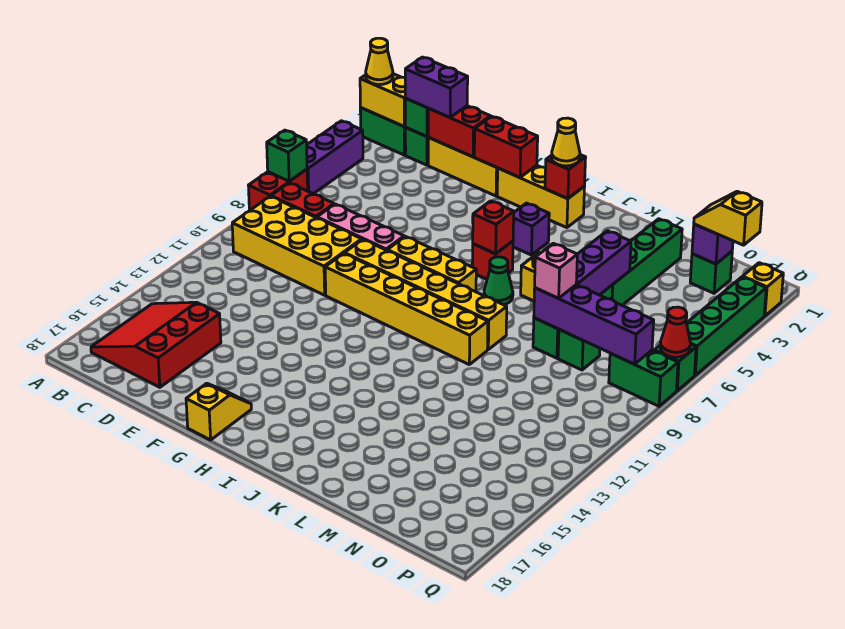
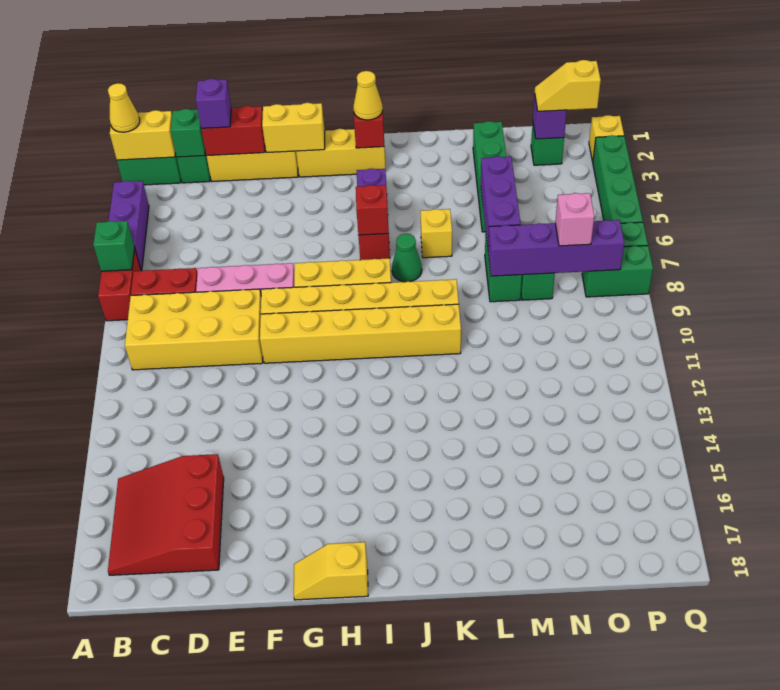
purple brick C2:D2 level 3 -> purple brick D2 level 3
red brick F2:G2 level 2 -> yellow brick F2:G2 level 2
yellow slope G17:G18 level 1 top 18 -> yellow slope G18:H18 level 1 top H
pink brick M8 level 3 -> pink brick O8 level 3
red cone Q7 level 2 -> none

